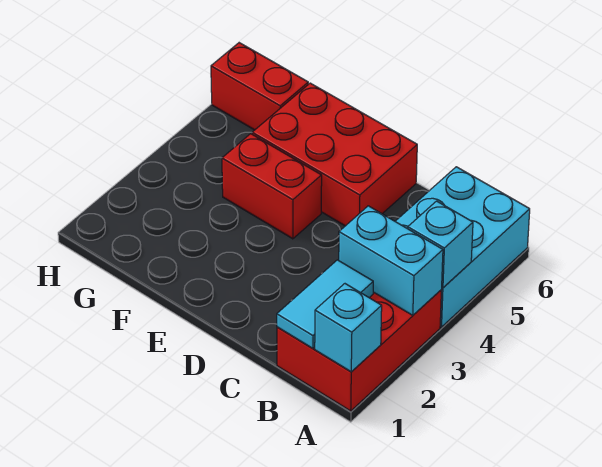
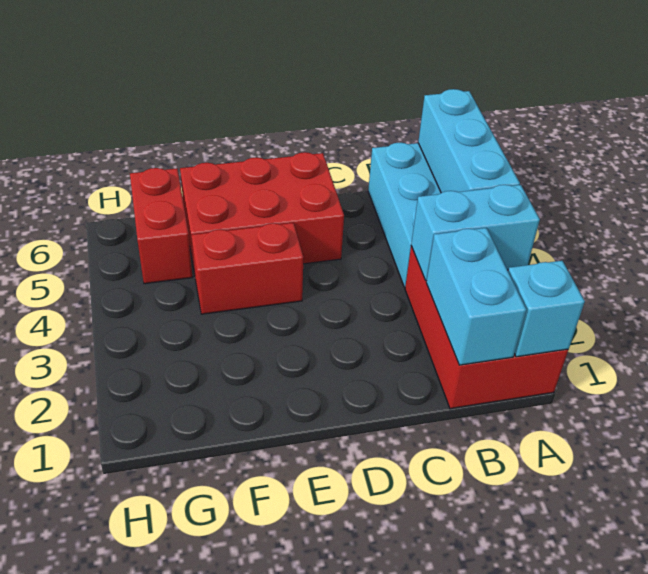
cyan brick A4 level 2 -> cyan brick A4:A6 level 2
cyan tile B1:B2 level 2 -> cyan brick B1:B2 level 2
red brick G6:H6 level 1 -> red brick G5:G6 level 1

